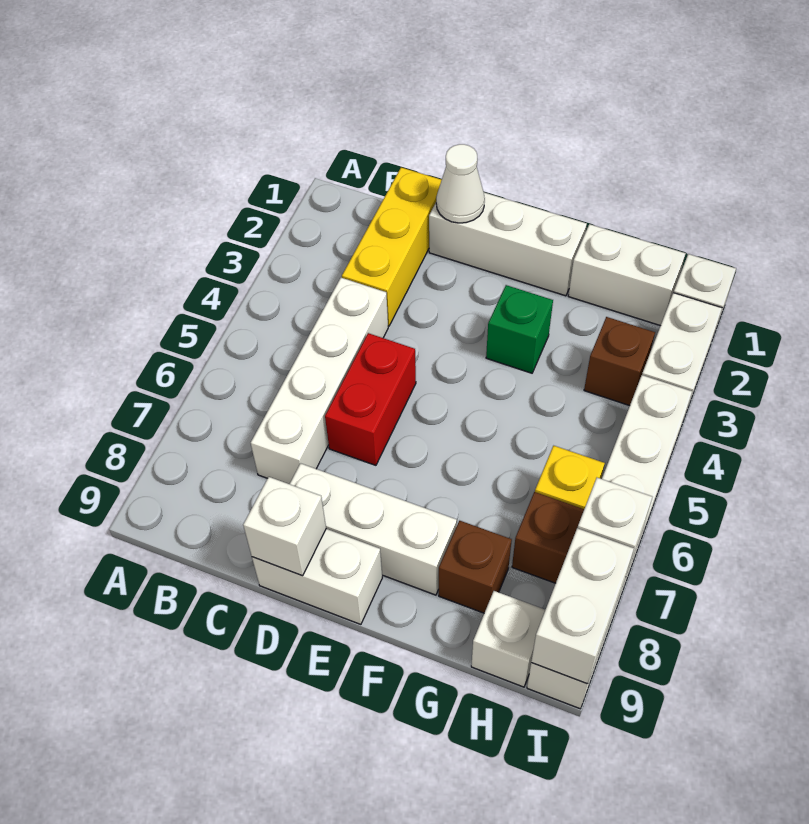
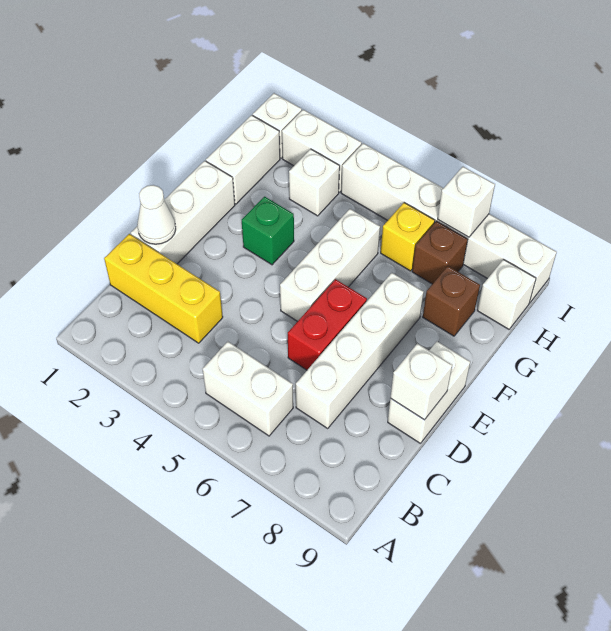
white brick C4:C7 level 1 -> white brick C7:F7 level 1
red brick D5:D6 level 1 -> red brick D6:E6 level 1
white brick D8:F8 level 1 -> white brick E5:G5 level 1
brown brick H3 level 1 -> white brick H3 level 1
white brick I8:I9 level 2 -> white brick B5:B6 level 1

